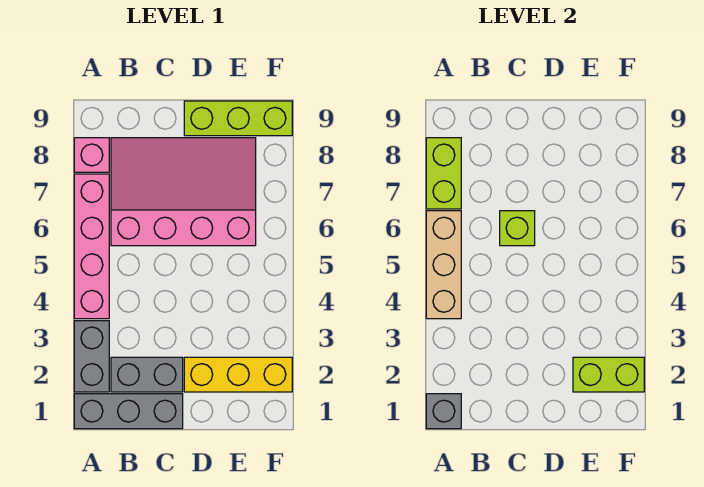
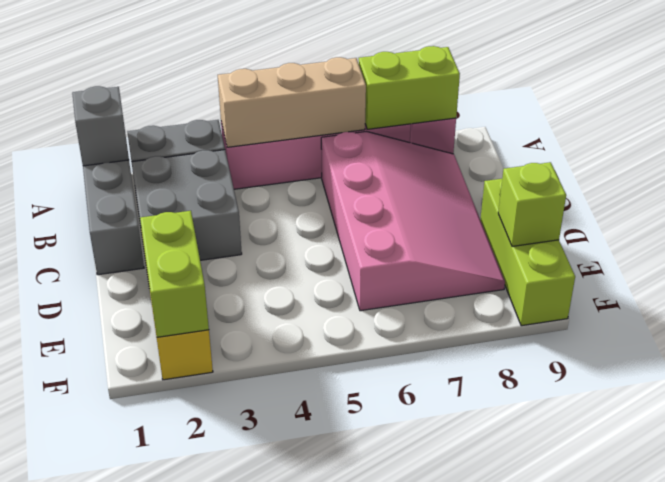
grey brick B2:C2 level 1 -> grey brick B2:C3 level 1
lime brick C6 level 2 -> lime brick E9 level 2

